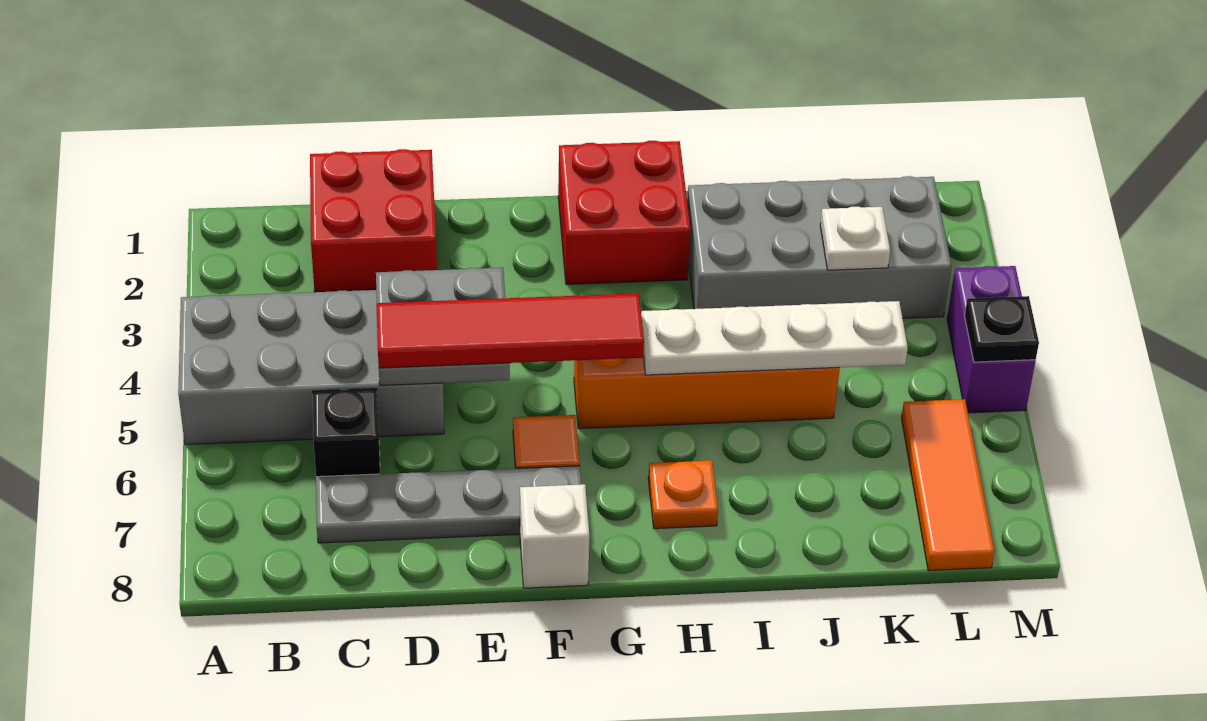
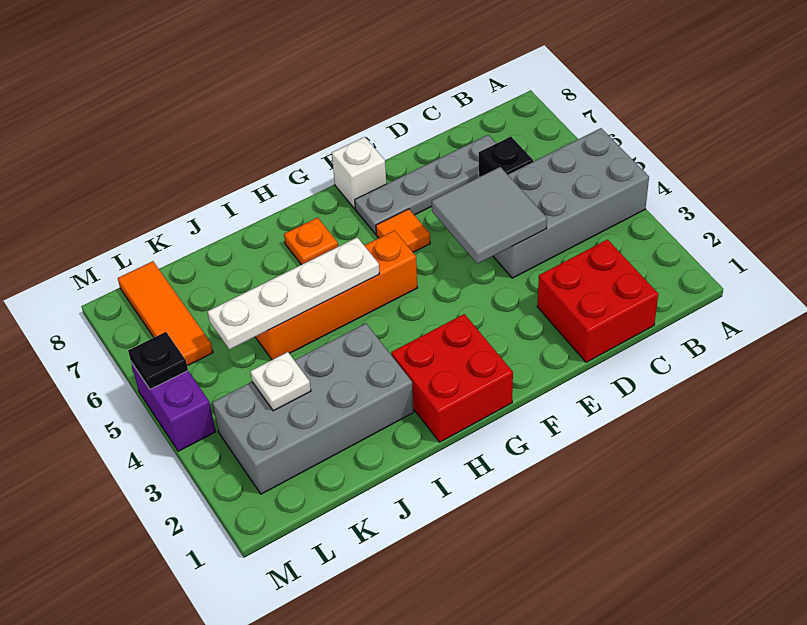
grey plate D4:E5 level 2 -> grey tile D4:E5 level 2
red tile D5:G5 level 3 -> none

